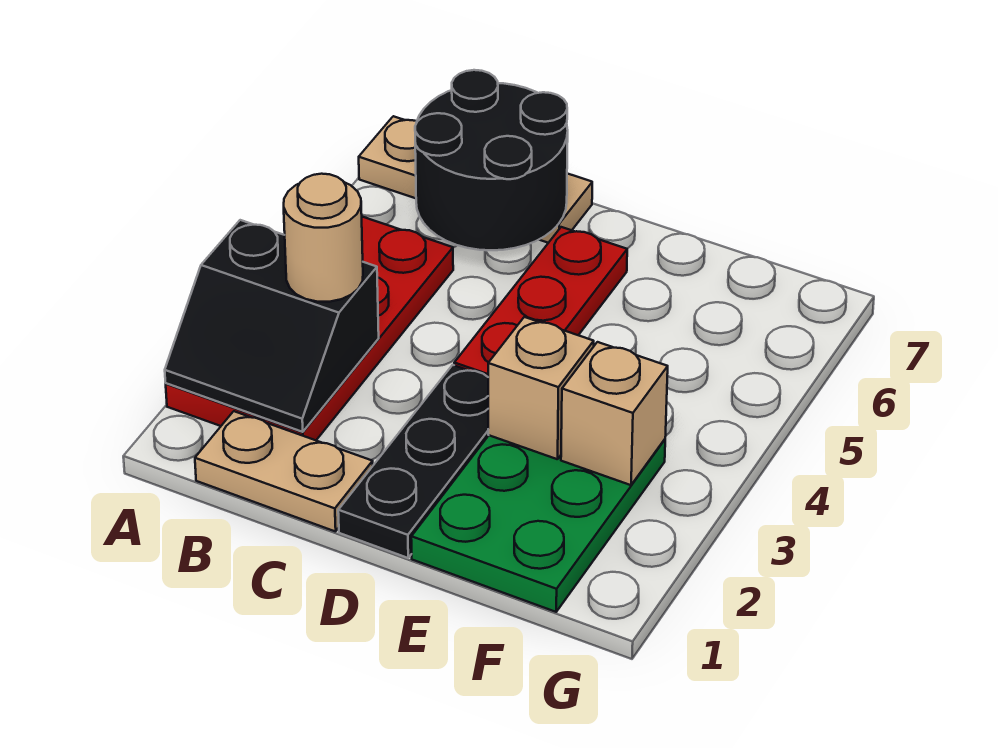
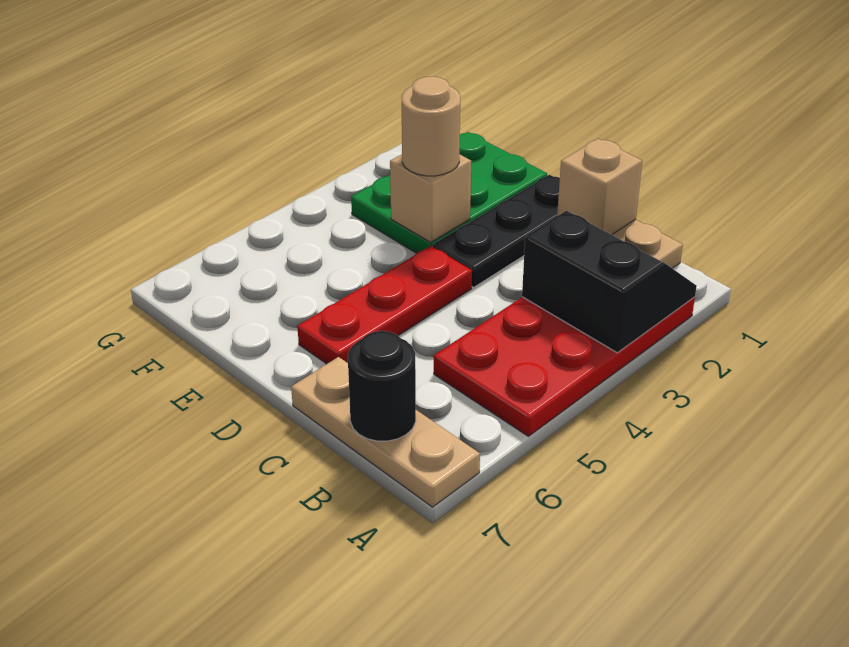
tan round brick B3 level 3 -> tan round brick E3 level 3
black round brick B6:C7 level 2 -> black round brick B7 level 2
tan brick F3 level 2 -> tan brick C1 level 2

